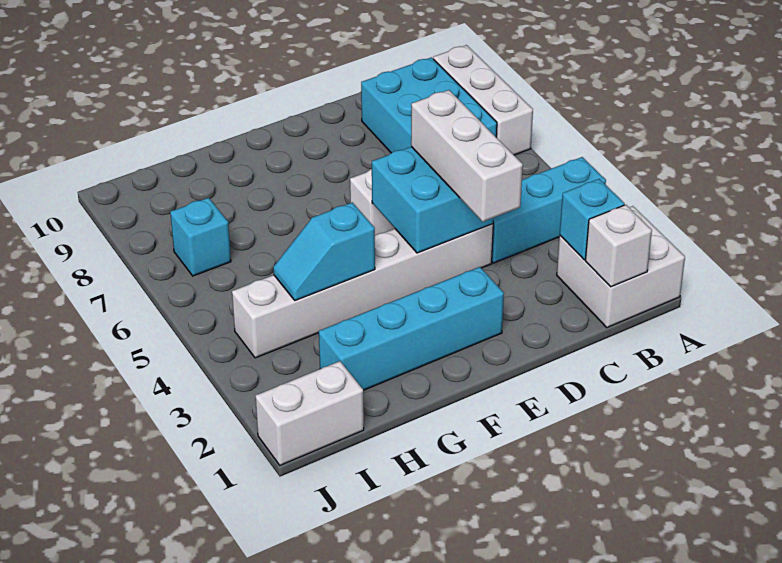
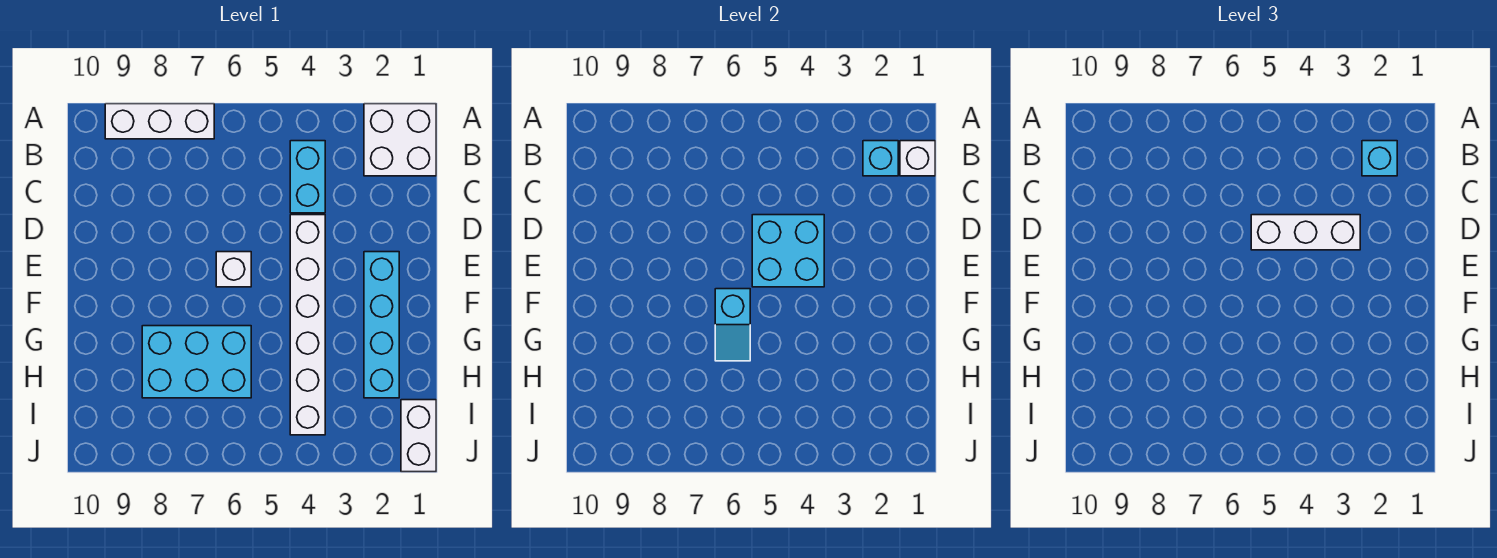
cyan brick A4:C4 level 1 -> cyan brick B4:C4 level 1
cyan brick B7:C9 level 1 -> cyan brick G6:H8 level 1
cyan slope G4:H4 level 2 top G -> cyan slope F6:G6 level 2 top F
cyan brick I7 level 1 -> cyan brick B2 level 3

